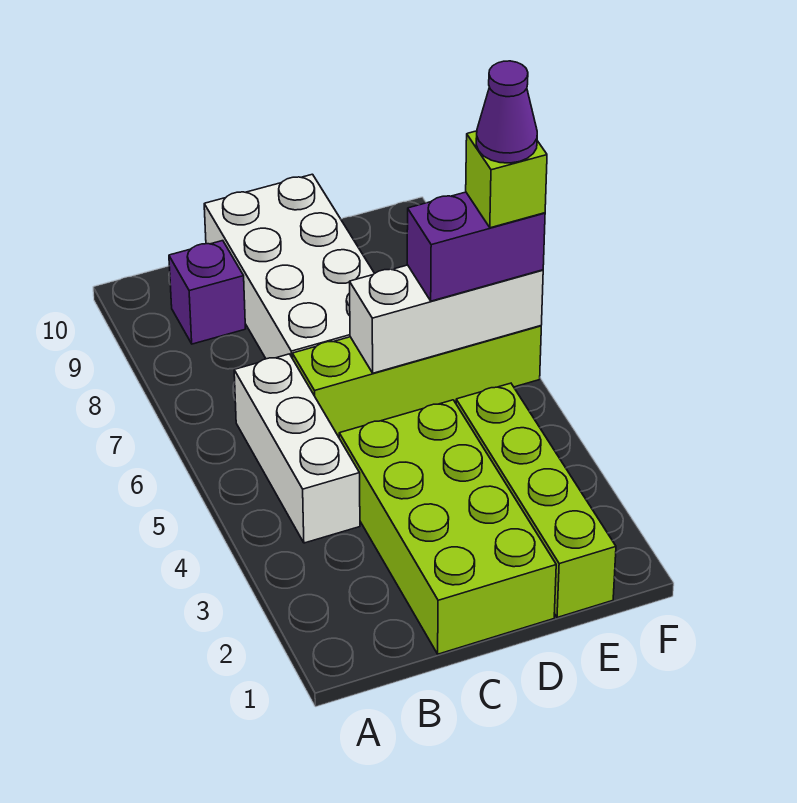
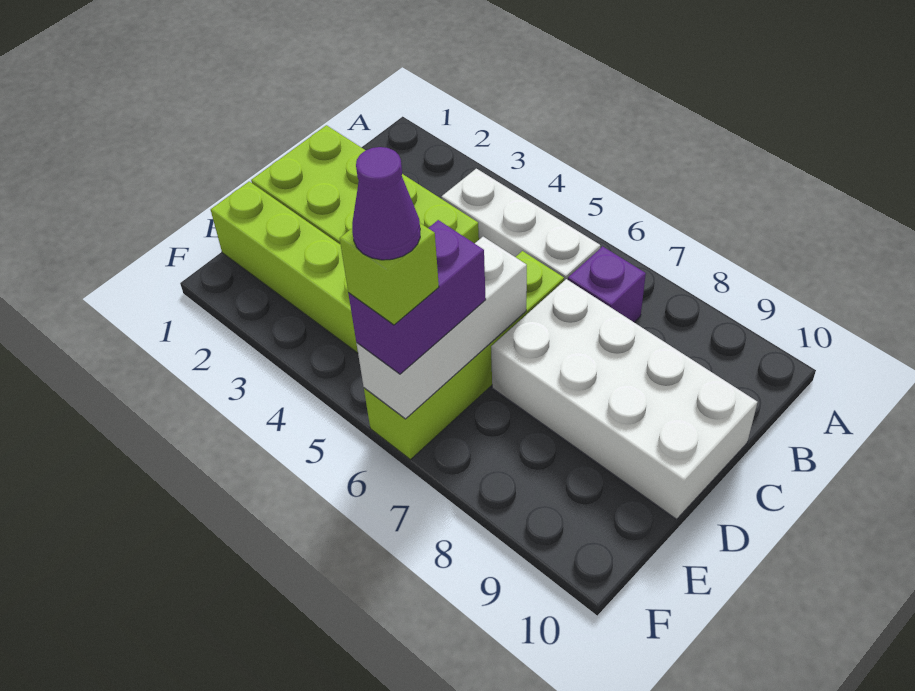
purple brick B9 level 1 -> purple brick B7 level 1

